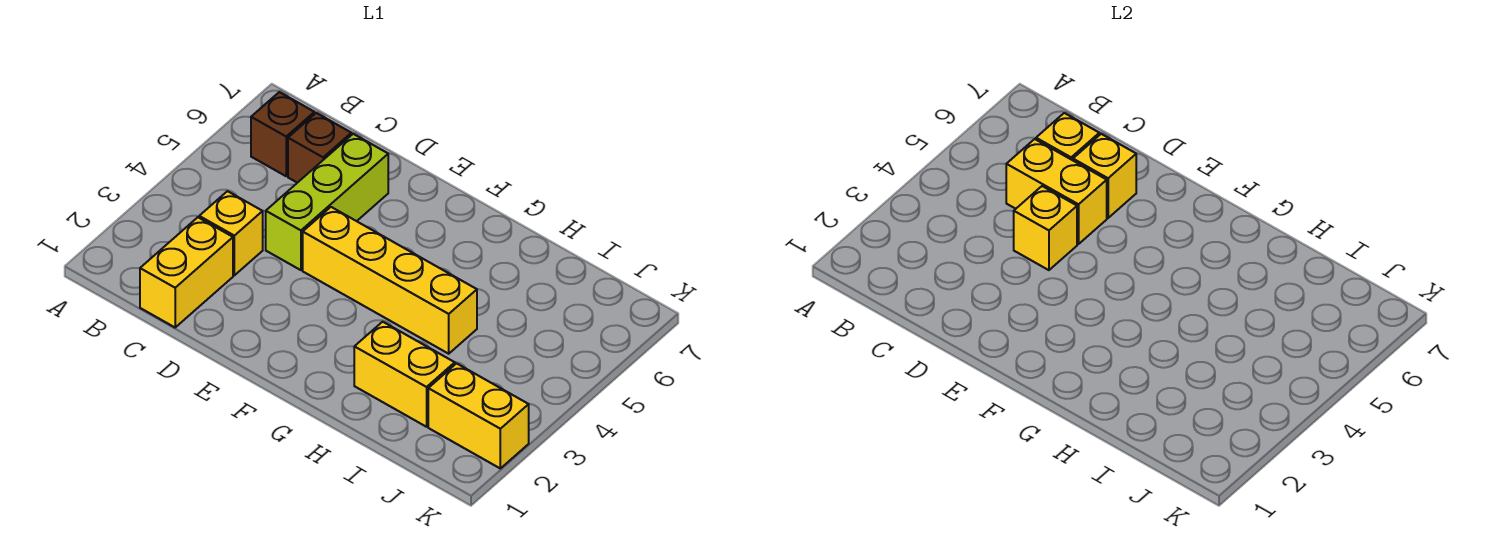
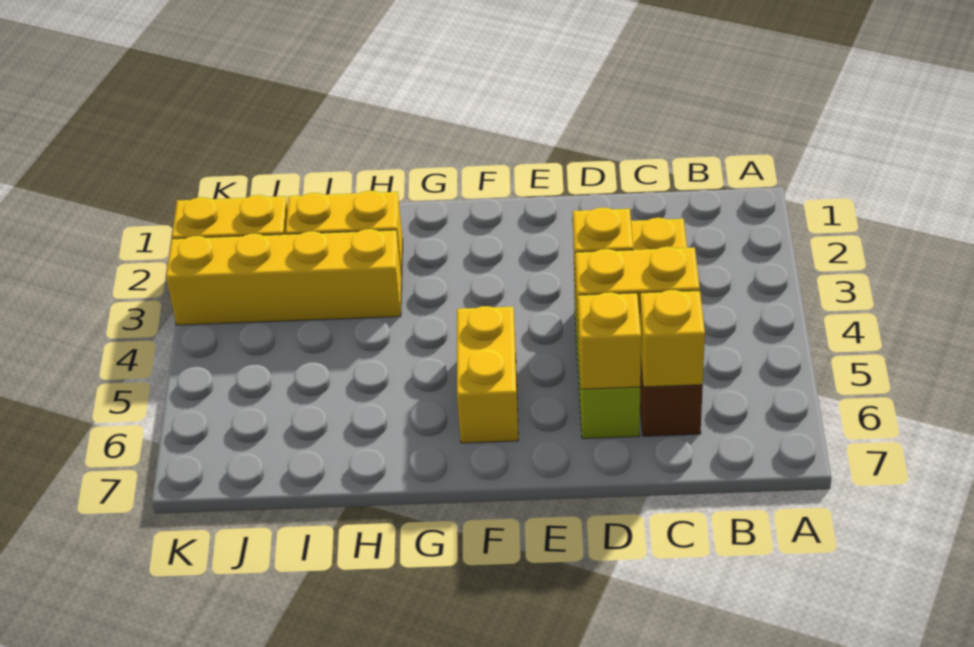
brown brick B6 level 1 -> none
yellow brick C1:C2 level 1 -> yellow brick F5:F6 level 1
yellow brick E4:H4 level 1 -> yellow brick H3:K3 level 1

